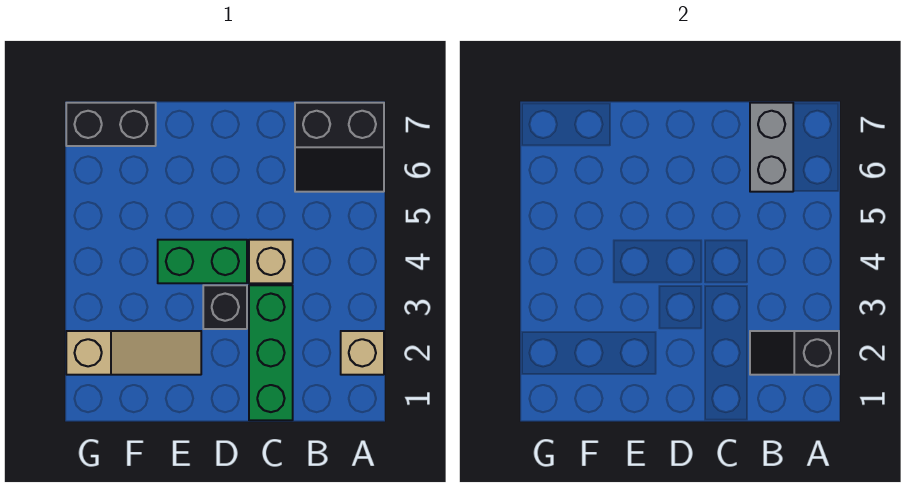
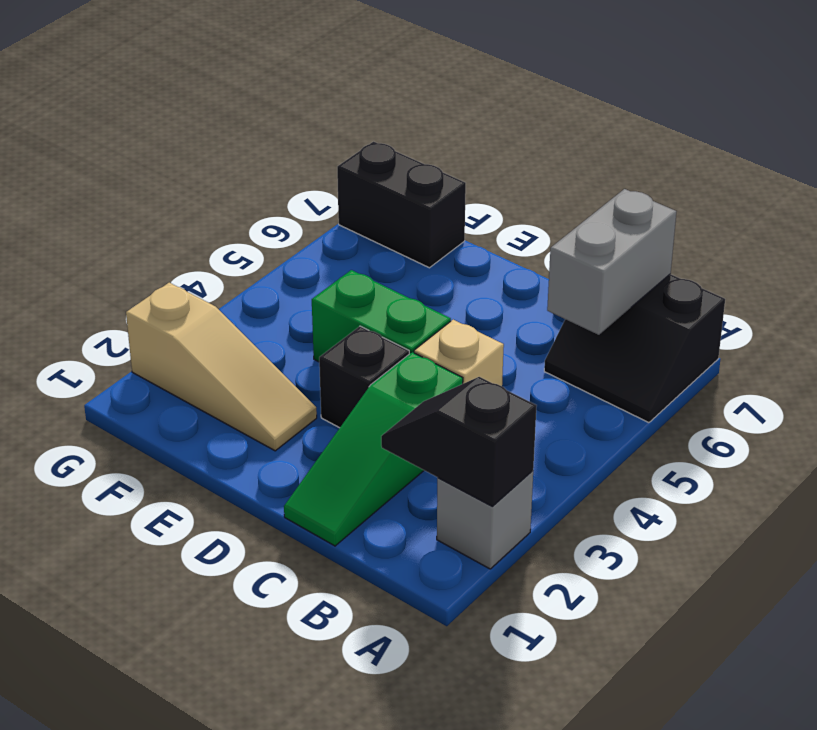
tan brick A2 level 1 -> grey brick A2 level 1
green brick C1:C3 level 1 -> green slope C1:C3 level 1 top 3

